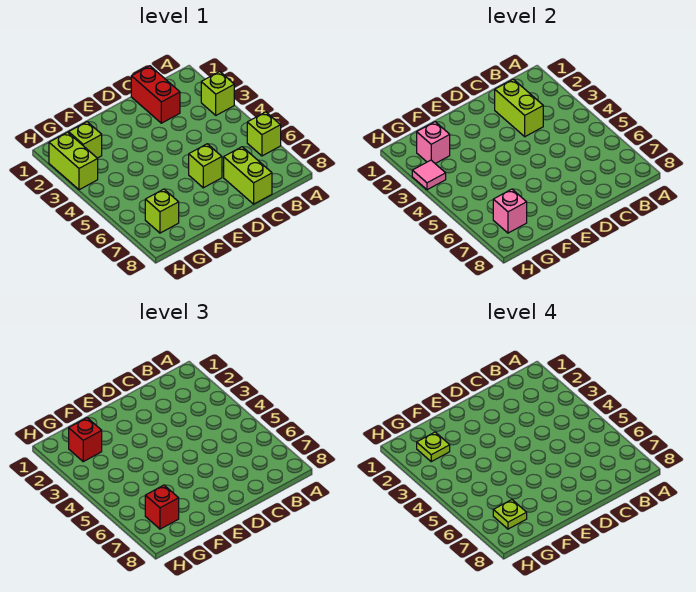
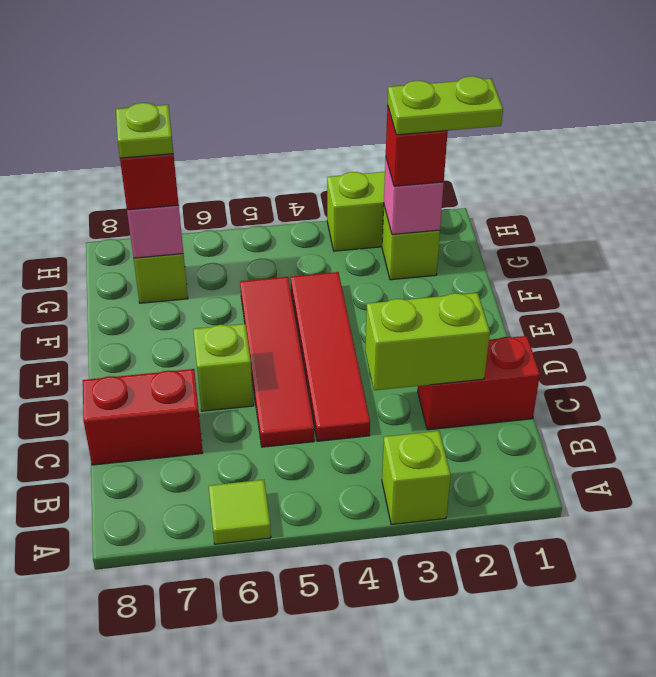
lime brick A6 level 1 -> lime tile A6 level 1
none -> red tile C4:F4 level 1
none -> red tile C5:F5 level 1
lime brick C7:C8 level 1 -> red brick C7:C8 level 1
lime plate G2 level 4 -> lime plate G1:G2 level 4
pink tile H3 level 2 -> none

